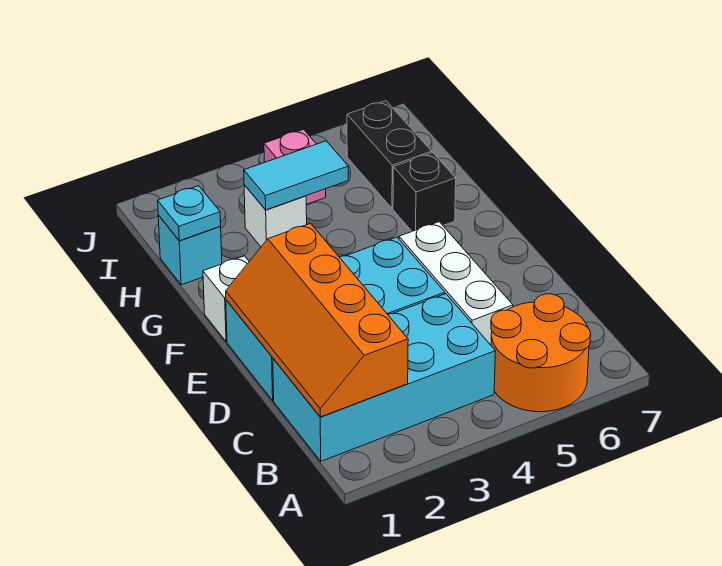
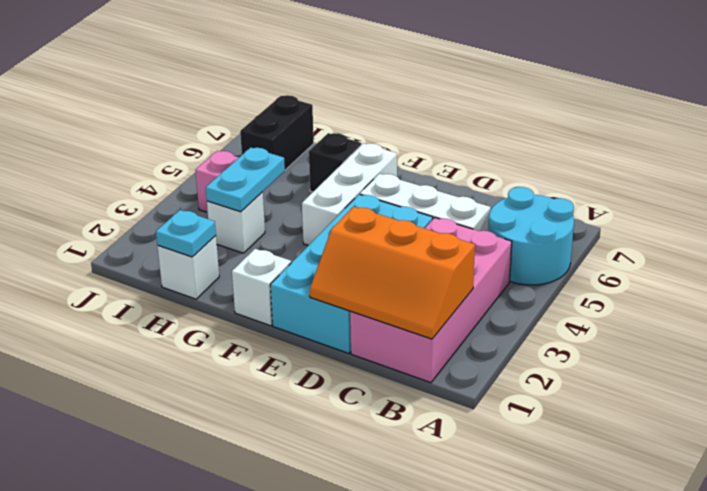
orange round brick A5:B6 level 1 -> cyan round brick A5:B6 level 1
cyan brick B1:C4 level 1 -> pink brick B1:C4 level 1
orange slope B1:E2 level 2 top 2 -> orange slope B1:D2 level 2 top 2
none -> white brick F4:F6 level 1
cyan brick H1 level 1 -> white brick H1 level 1
cyan tile H3:H4 level 2 -> cyan plate H3:H4 level 2
black brick H6:I6 level 1 -> black brick I6:I7 level 1

